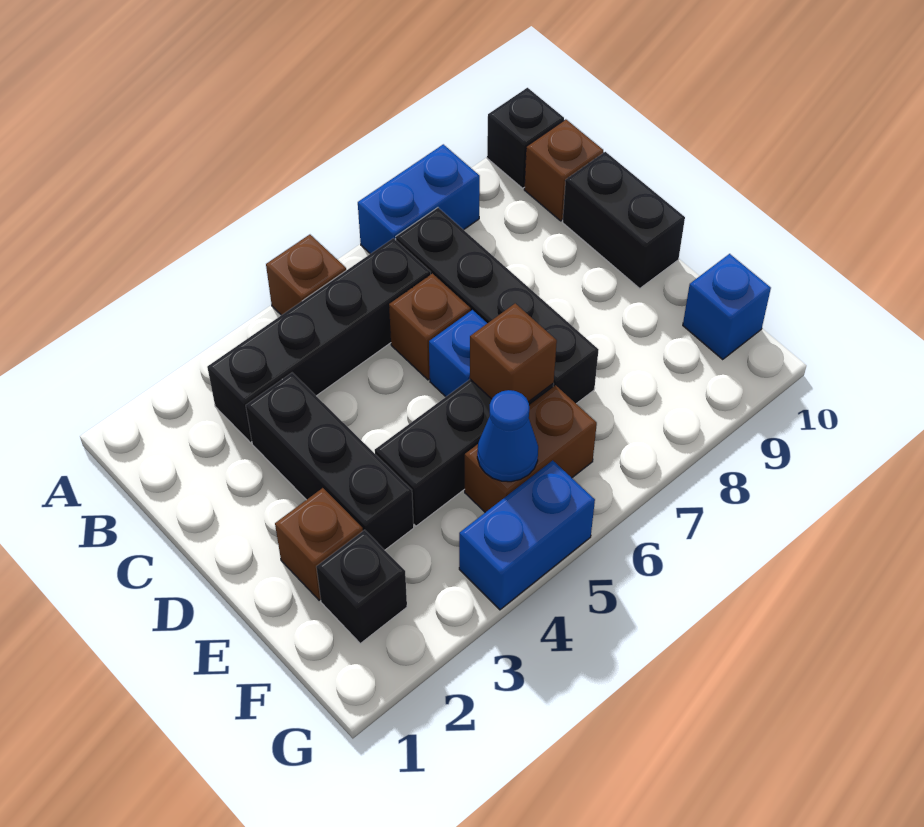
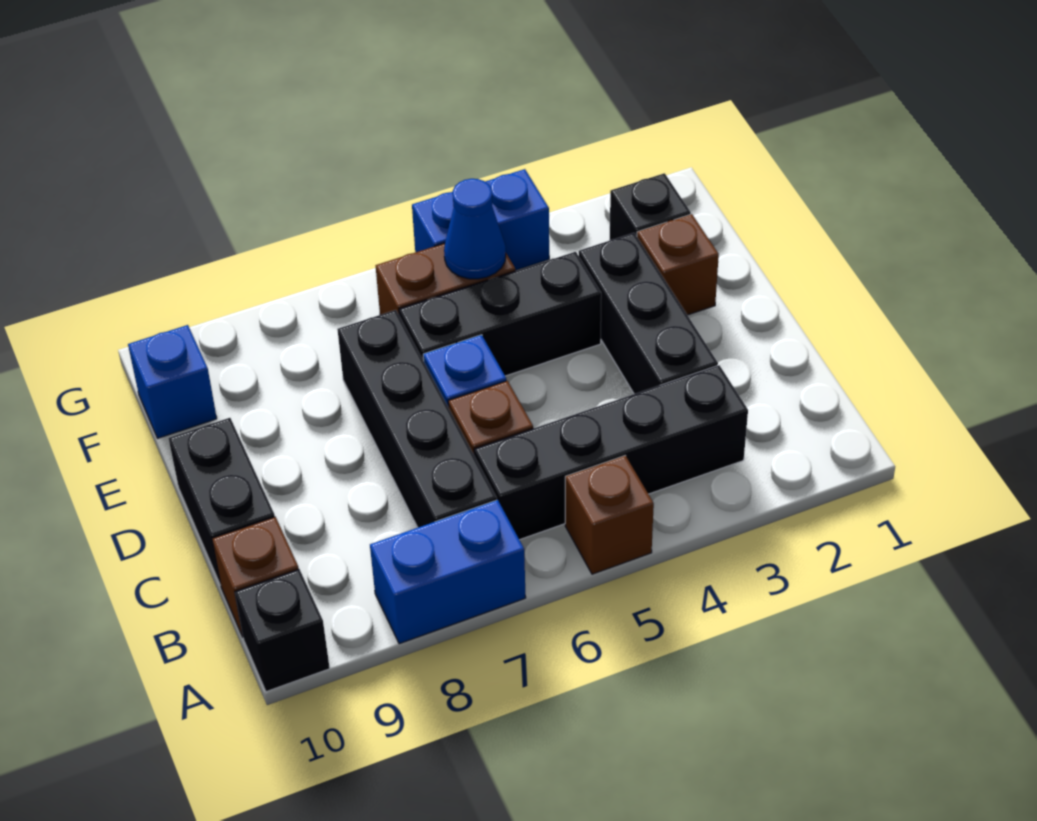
brown brick E6 level 2 -> none

